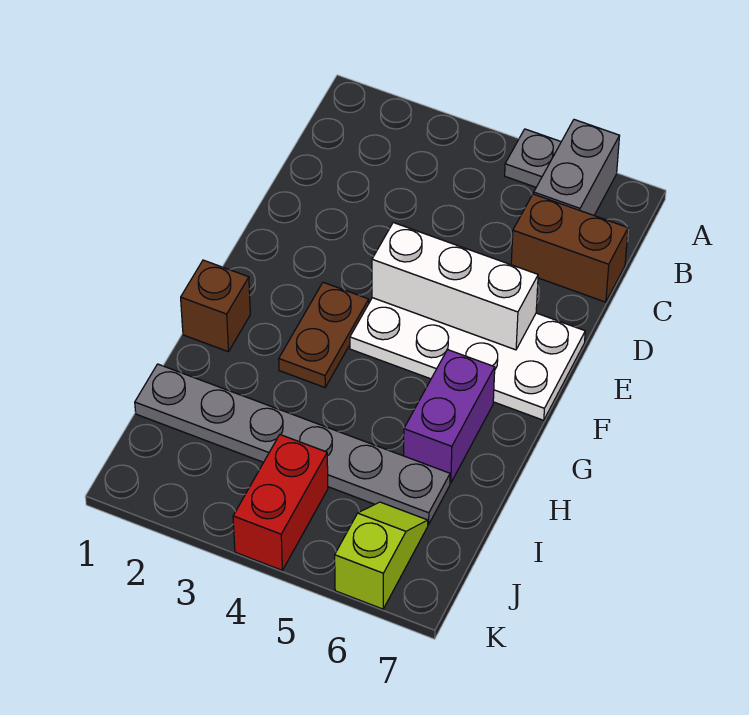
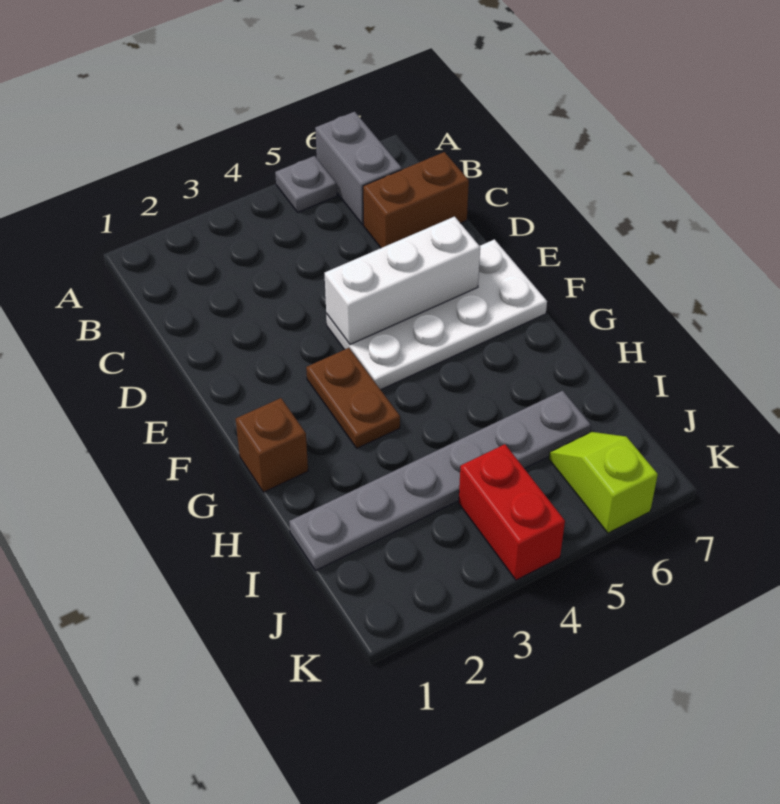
purple brick G6:H6 level 1 -> none

